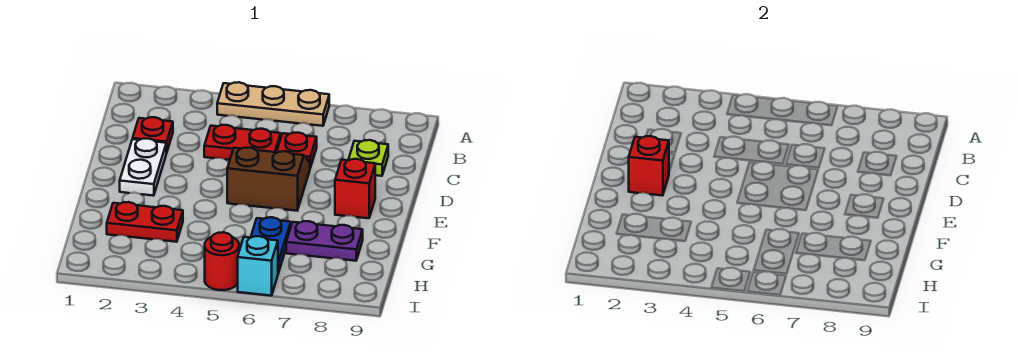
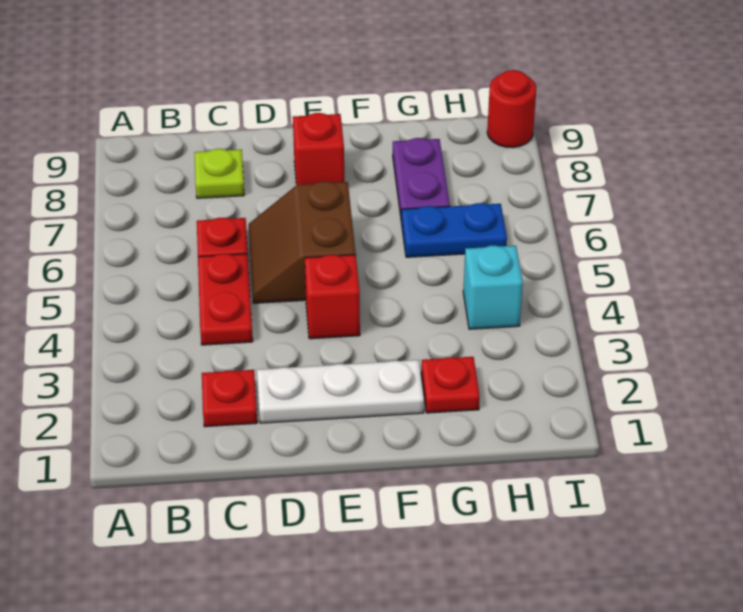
tan plate A4:A6 level 1 -> none
white plate D2:E2 level 1 -> white plate D2:F2 level 1
red brick E2 level 2 -> red brick E4 level 1
red plate G2:G3 level 1 -> red plate G2 level 1
red round brick I5 level 1 -> red round brick I9 level 1
cyan brick I6 level 1 -> cyan brick H4 level 1

